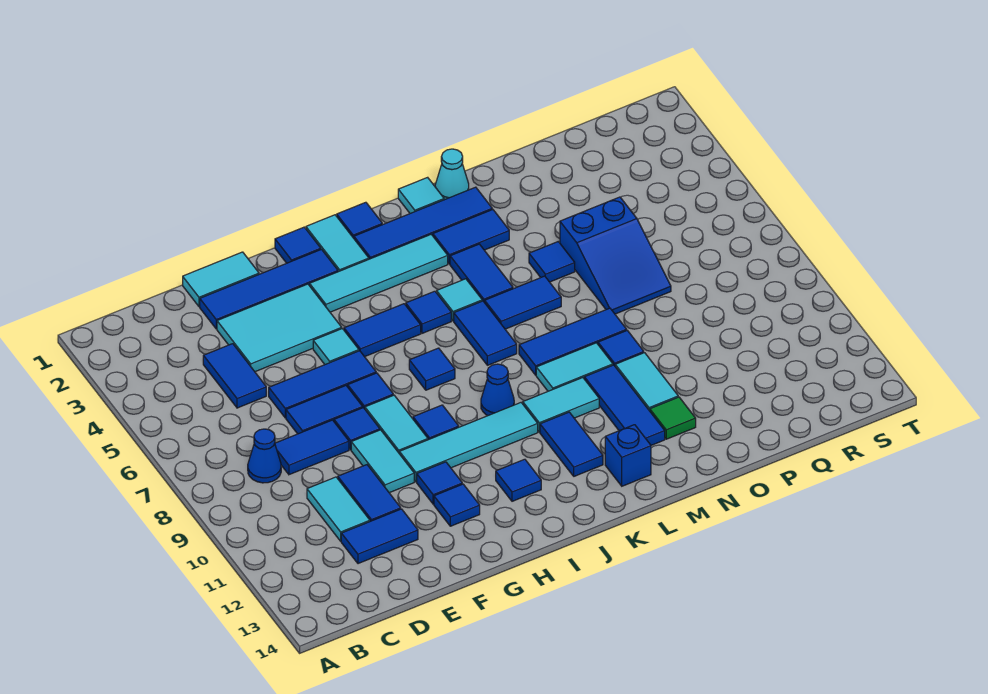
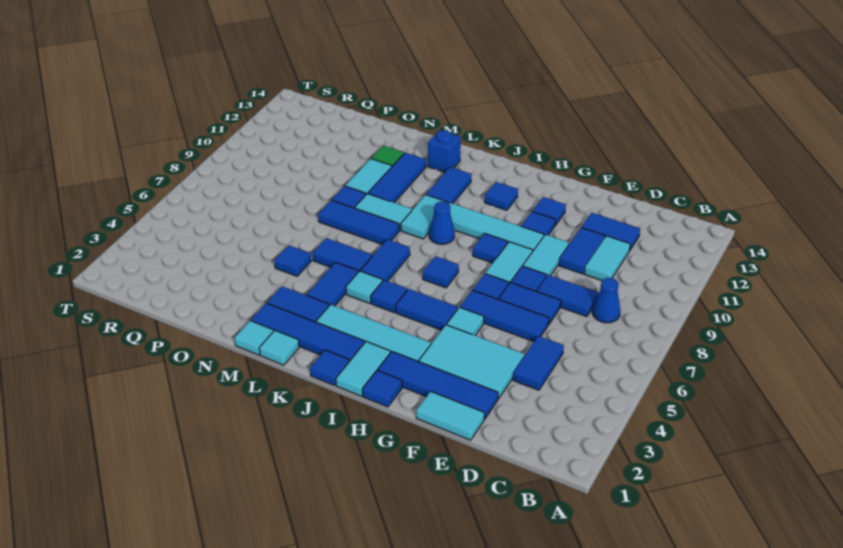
cyan tile K10:L10 level 1 -> cyan tile K9:K10 level 1
cyan cone M1 level 1 -> cyan tile M1 level 1
blue slope O5:P7 level 1 top 5 -> none

